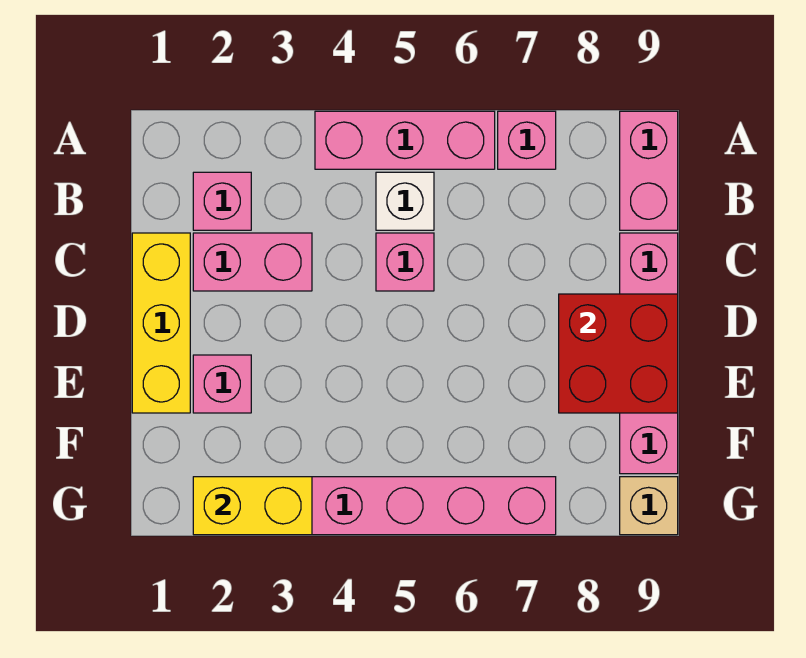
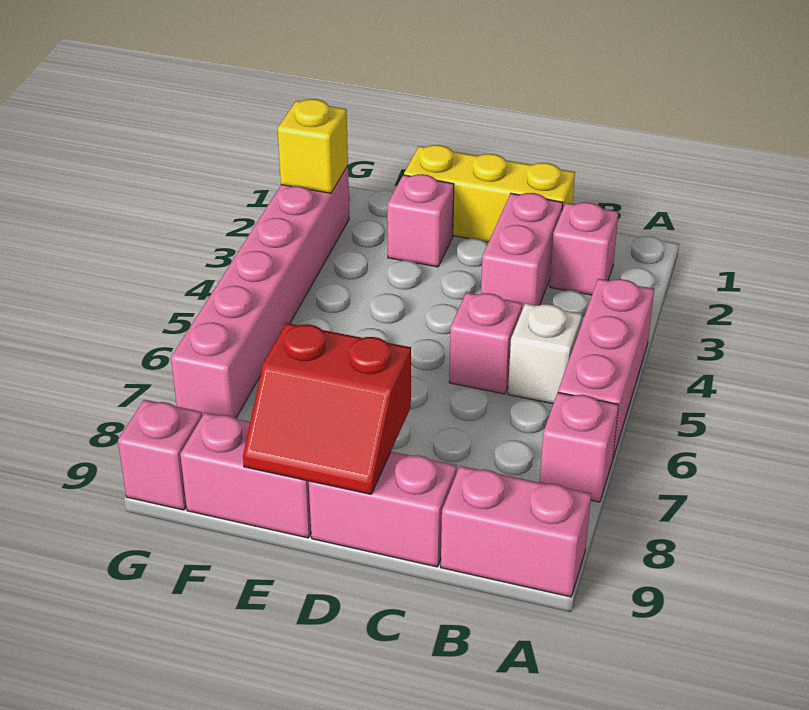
red brick D8:E9 level 2 -> red slope D8:E9 level 2 top 8
yellow brick G2:G3 level 2 -> yellow brick G2 level 2
tan brick G9 level 1 -> pink brick G9 level 1

